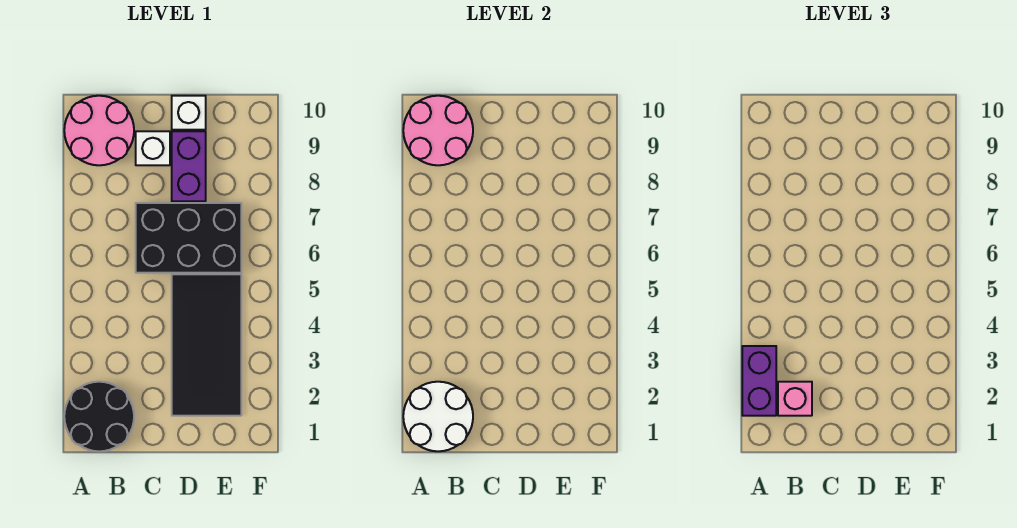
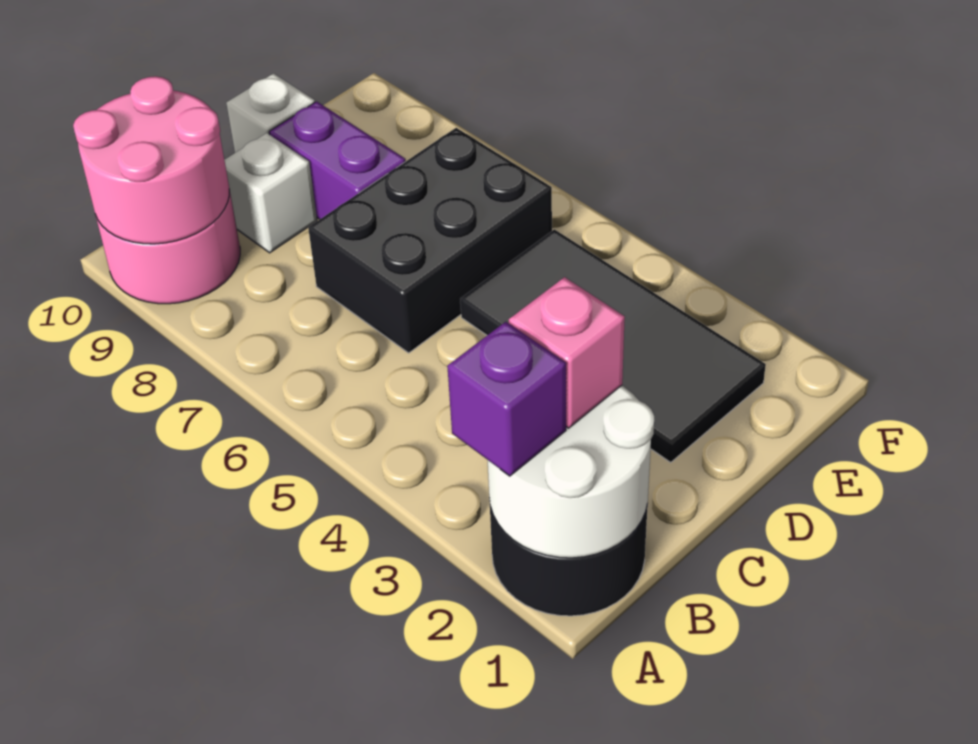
purple brick A2:A3 level 3 -> purple brick A2 level 3

